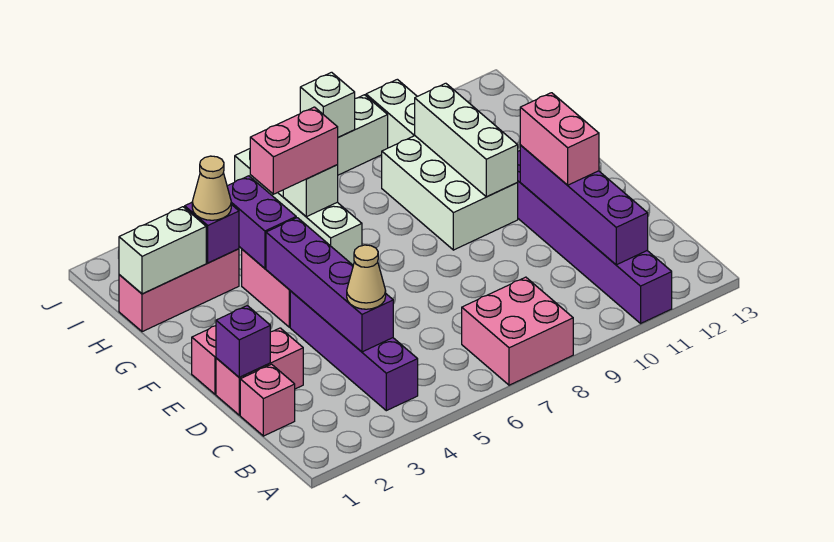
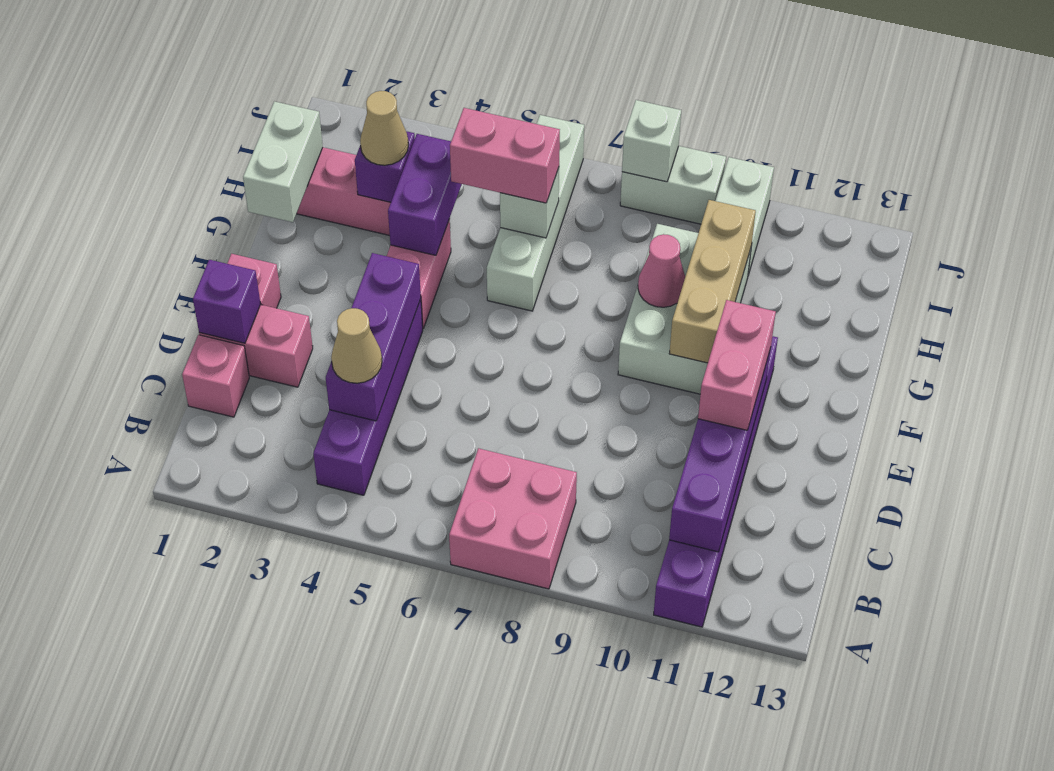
purple brick C4:F4 level 2 -> purple brick C4:E4 level 2
white brick F10:H10 level 2 -> tan brick F10:H10 level 2
none -> pink cone G9 level 2
white brick H1:H2 level 2 -> white brick G1:H1 level 2

